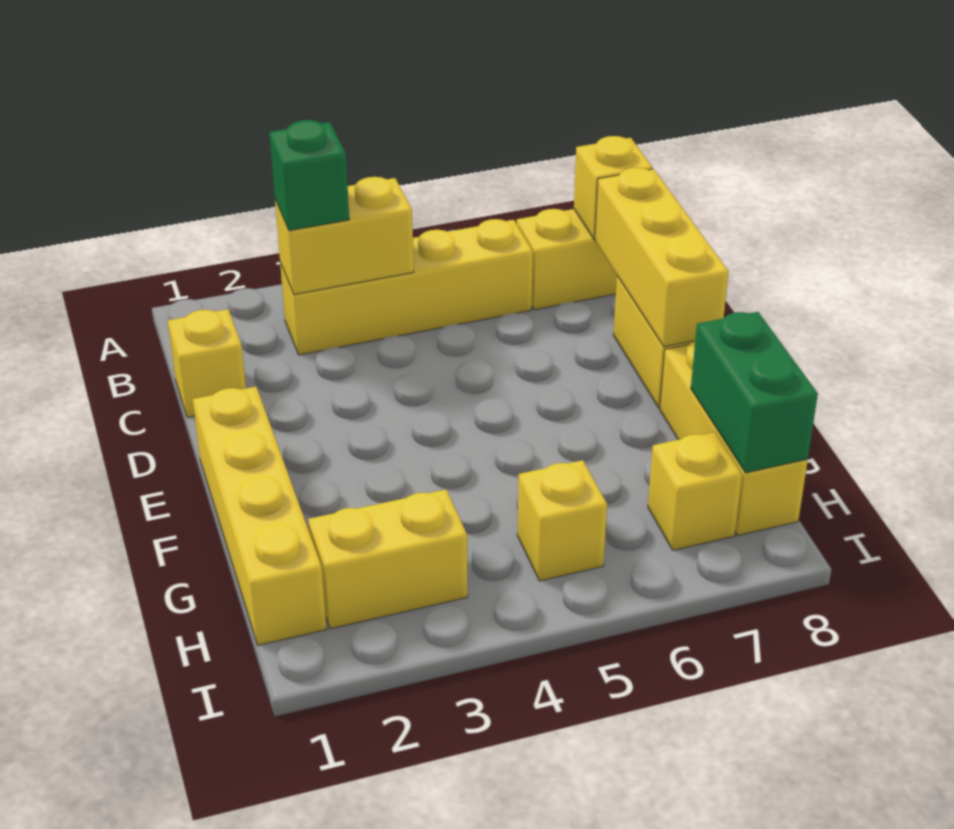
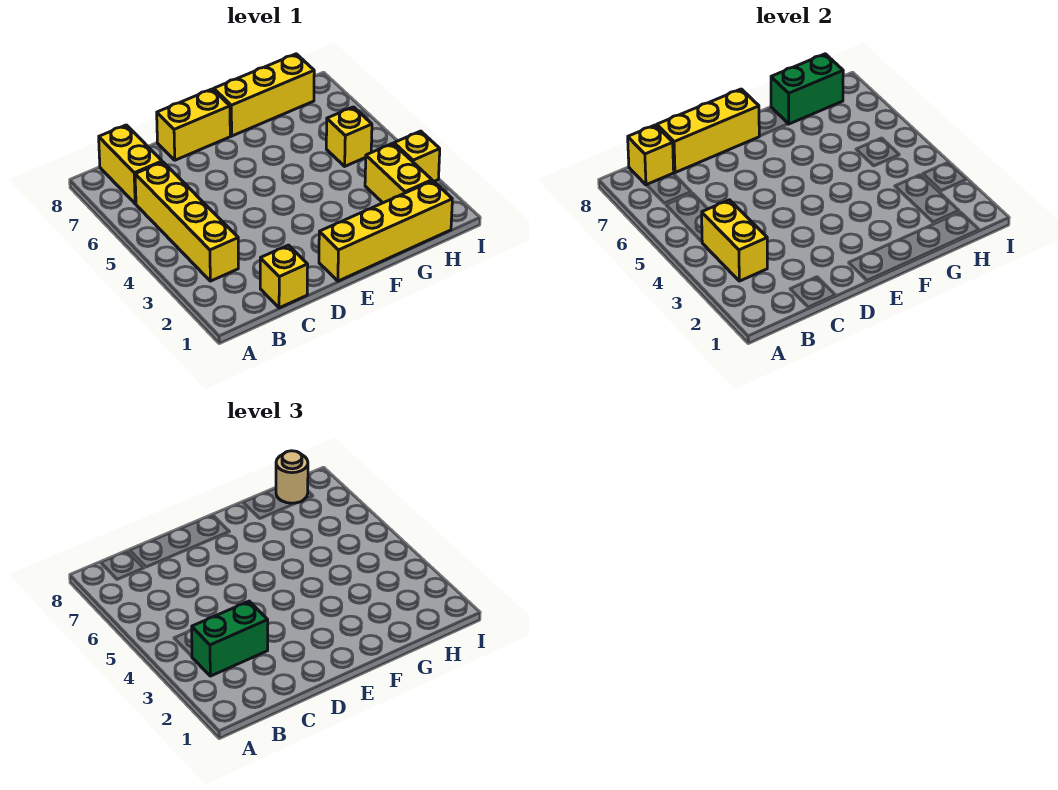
green brick B3 level 3 -> green brick B3:C3 level 3
yellow brick H7 level 1 -> yellow brick I3 level 1
none -> tan round brick H8 level 3

